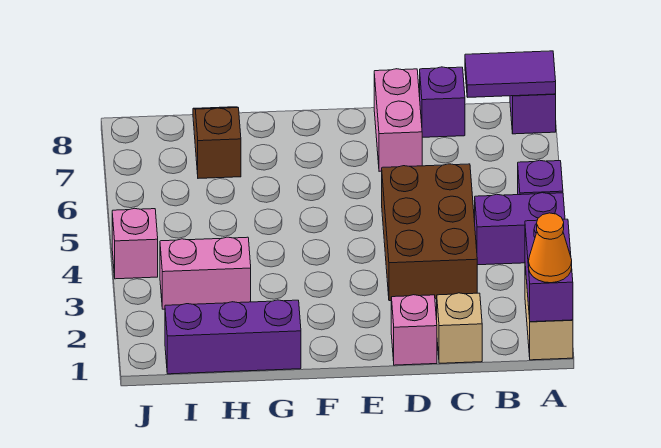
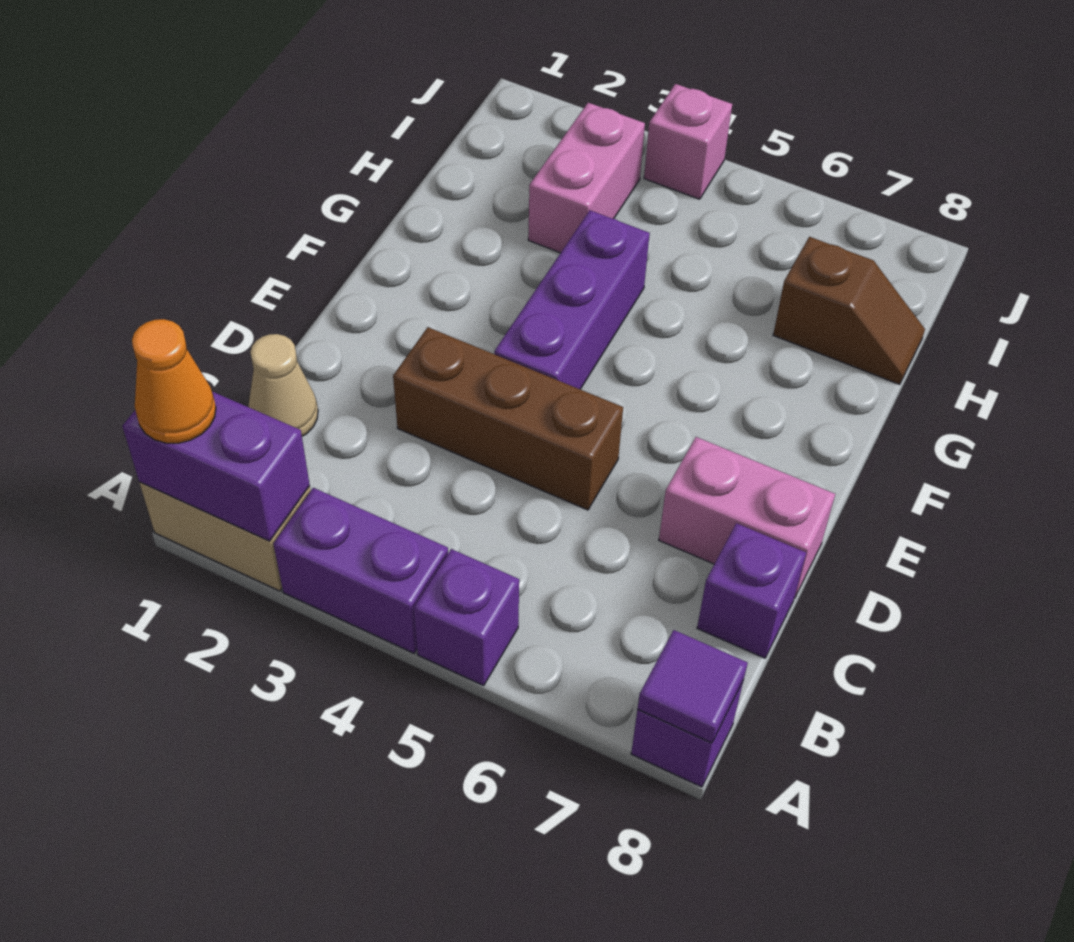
purple brick A4:B4 level 1 -> purple brick A3:A4 level 1
purple tile A8:B8 level 2 -> purple tile A8 level 2
tan brick C1 level 1 -> tan cone C1 level 1
brown brick C3:D5 level 1 -> brown brick D3:D5 level 1
pink brick D1 level 1 -> none
purple brick G1:I1 level 1 -> purple brick E4:G4 level 1

